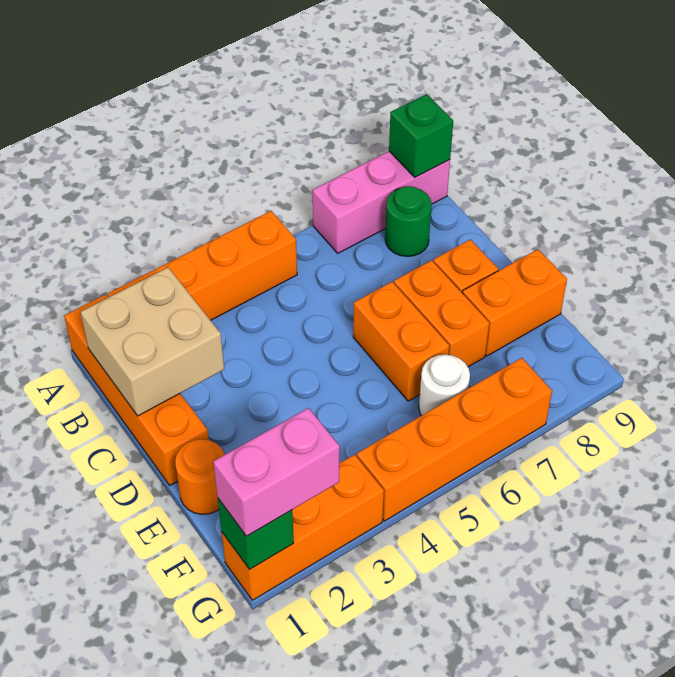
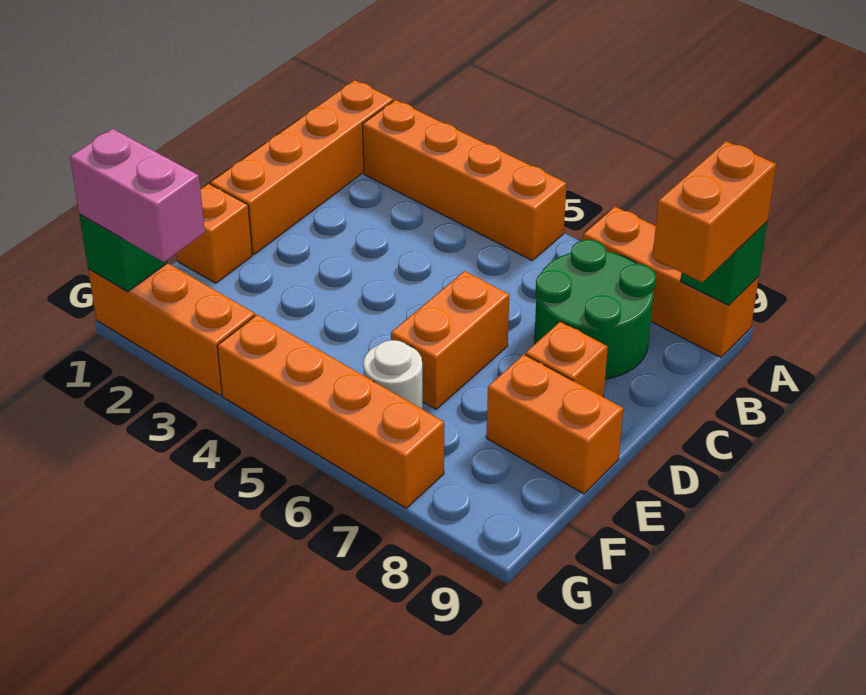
pink brick A7:A9 level 1 -> orange brick A7:A9 level 1
tan brick B1:C2 level 2 -> none
green round brick B8 level 1 -> green round brick B7:C8 level 1
orange brick D7:E7 level 1 -> orange brick A9:B9 level 3
orange round brick E1 level 1 -> orange brick E1 level 1

